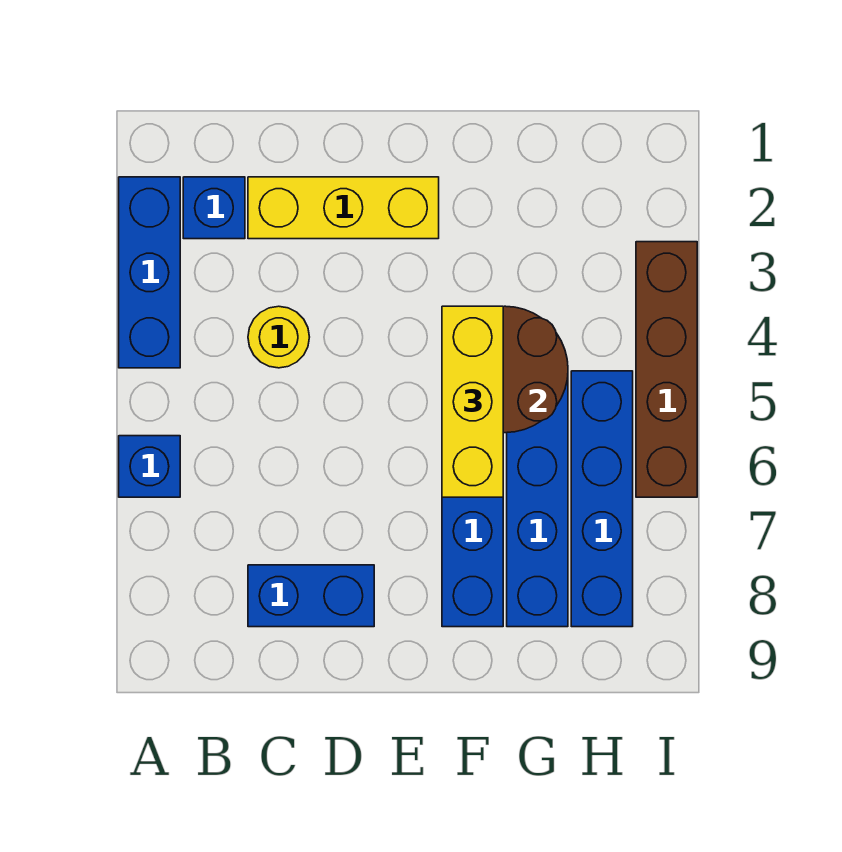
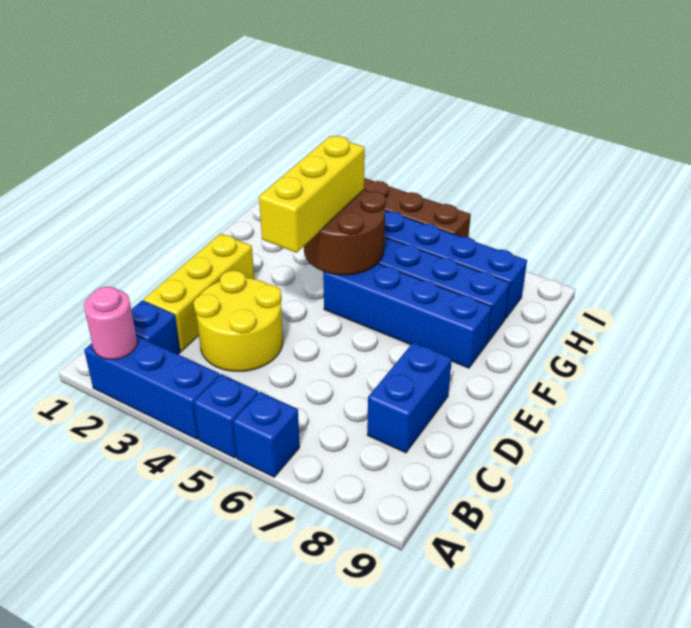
none -> pink round brick A2 level 2
none -> blue brick A5 level 1
yellow round brick C4 level 1 -> yellow round brick C3:D4 level 1
yellow brick F4:F6 level 3 -> yellow brick E4:G4 level 3

